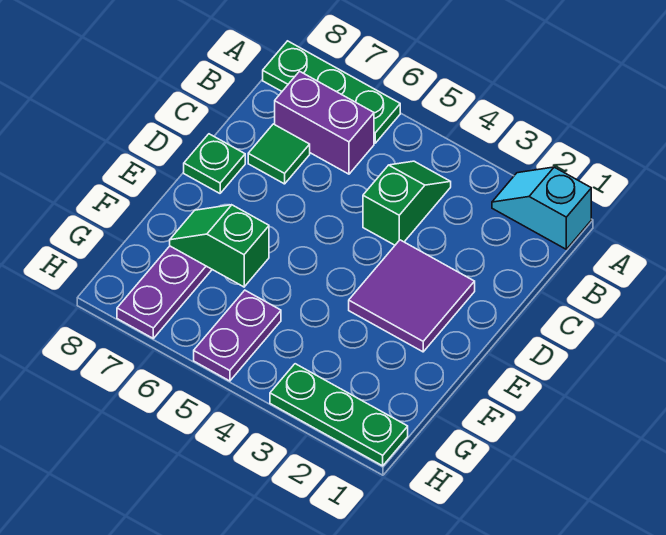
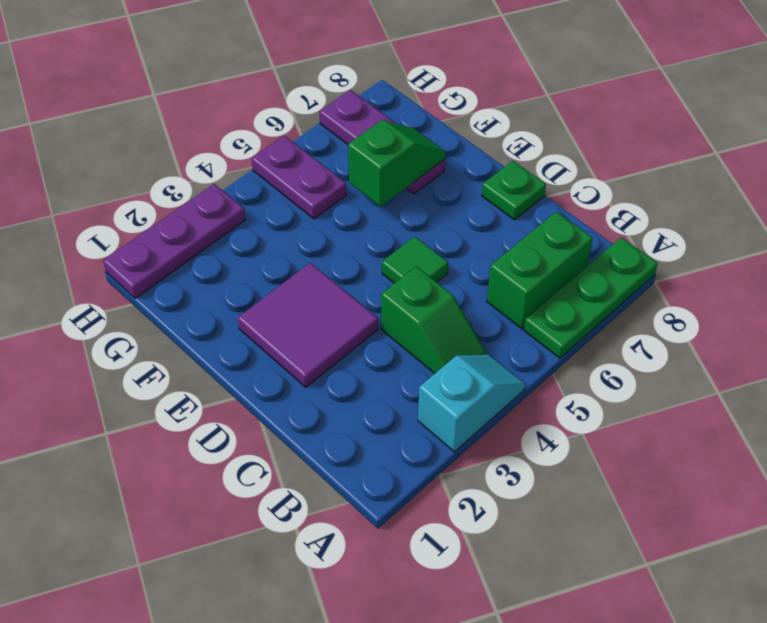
cyan slope A1:A2 level 1 top 1 -> cyan slope A3:A4 level 1 top 3
purple brick B6:B7 level 1 -> green brick B6:B7 level 1
green tile C7 level 1 -> green tile D5 level 1
green plate H1:H3 level 1 -> purple plate H1:H3 level 1

